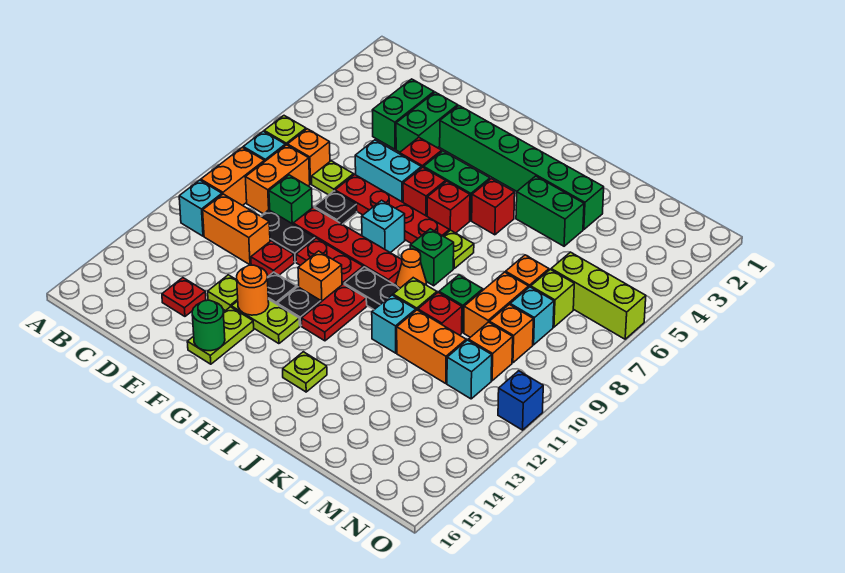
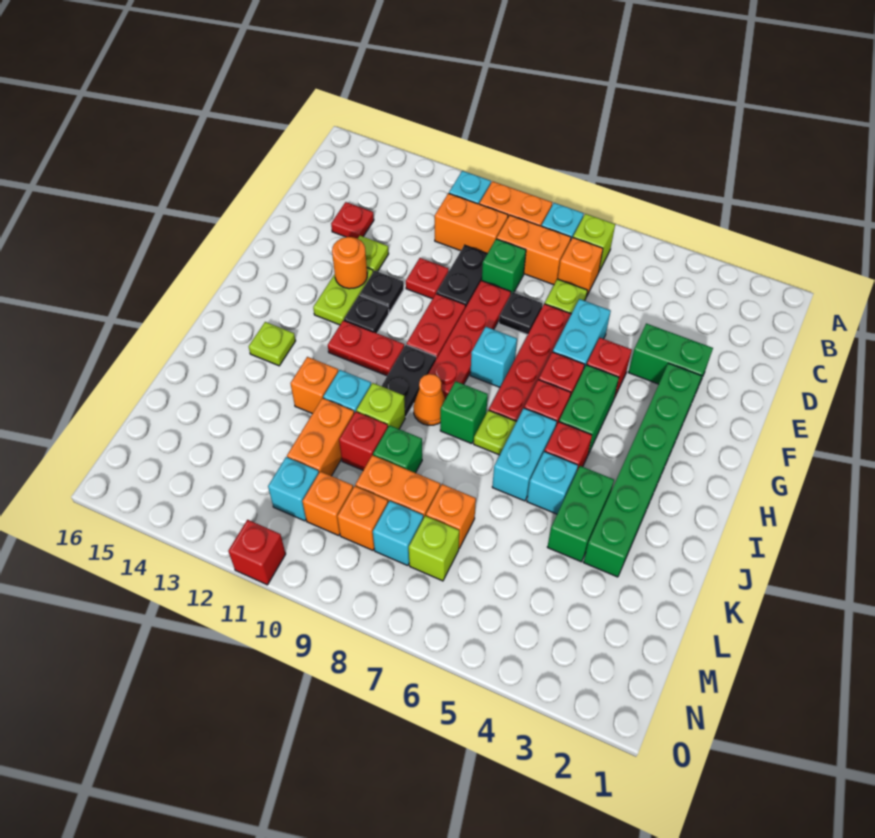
orange brick C11:D11 level 1 -> orange brick C10:C11 level 1
green brick D3:D4 level 1 -> none
lime plate F14:F15 level 1 -> none
green round brick F15 level 2 -> none
orange brick G11 level 1 -> orange brick J12 level 1
none -> cyan brick I6:J6 level 1
none -> cyan brick J5 level 1
lime brick M6:O6 level 1 -> none
blue brick O11 level 1 -> red brick O11 level 1

